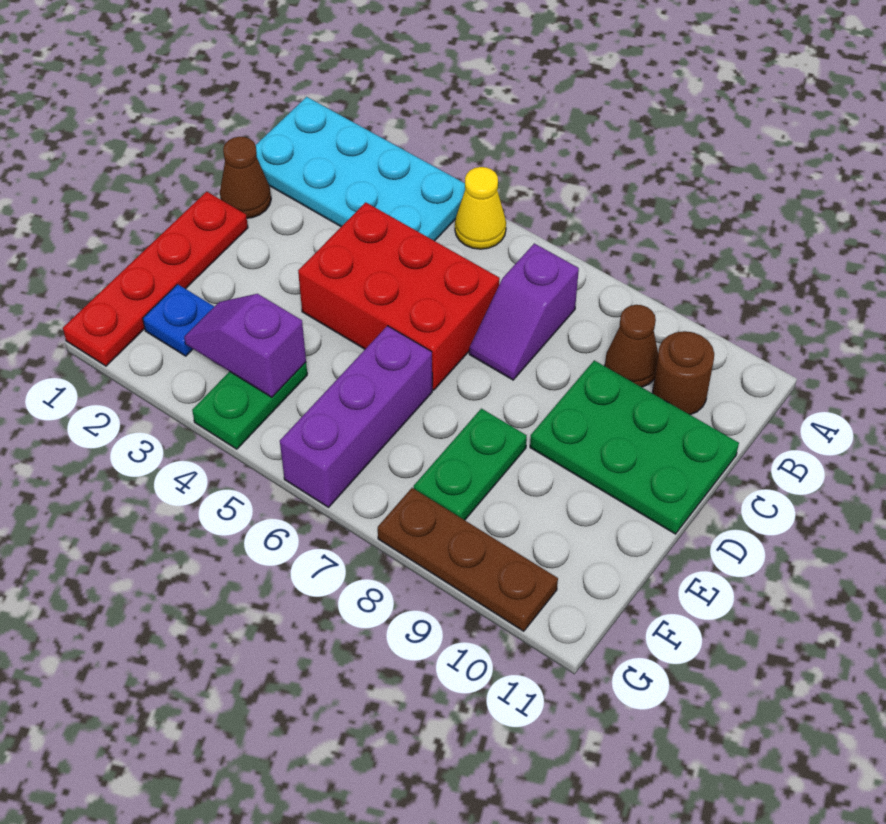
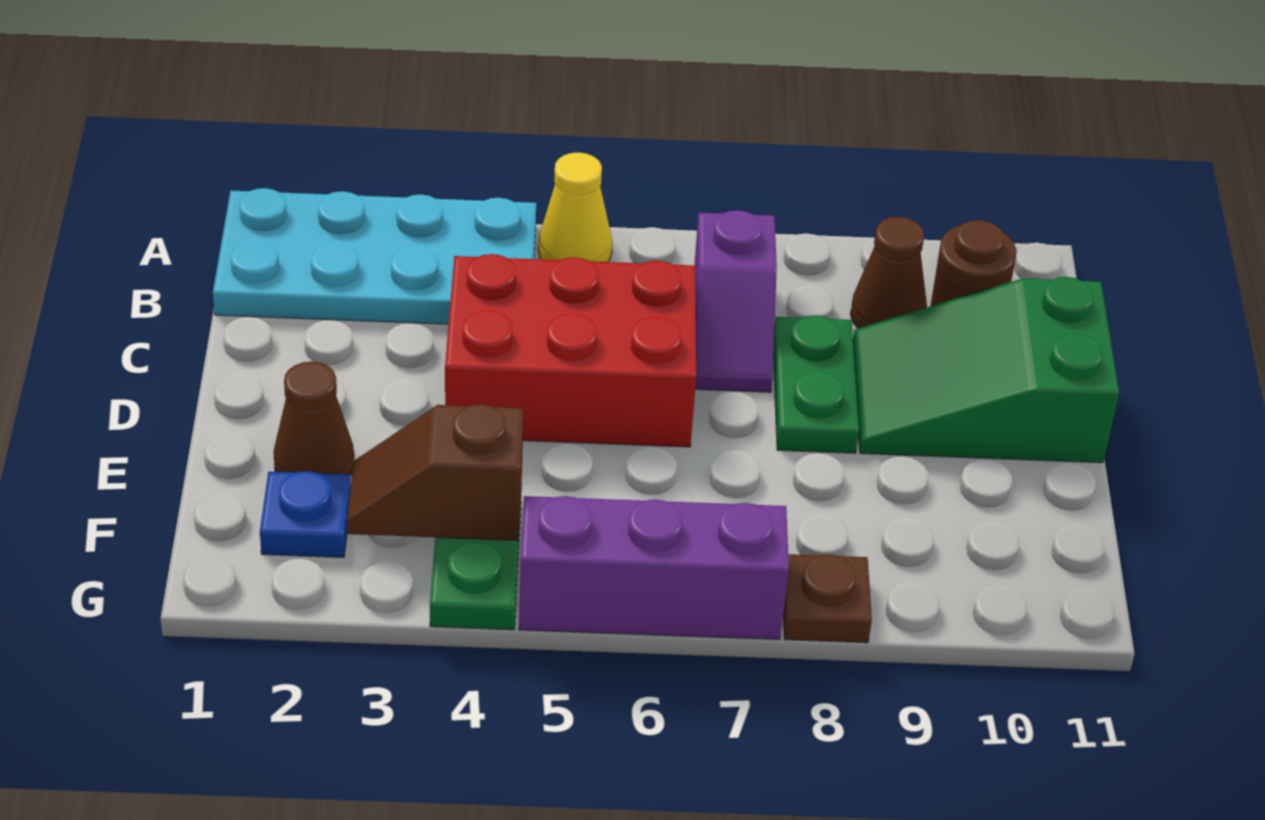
brown cone C1 level 1 -> brown cone E2 level 1
green plate C9:D11 level 1 -> green slope C9:D11 level 1 top 11
red plate D1:G1 level 1 -> none
purple brick E6:G6 level 1 -> purple brick G5:G7 level 1
green plate E8:F8 level 1 -> green plate C8:D8 level 1
purple slope F3:F4 level 2 top 4 -> brown slope F3:F4 level 2 top 4
brown plate G8:G10 level 1 -> brown plate G8 level 1

